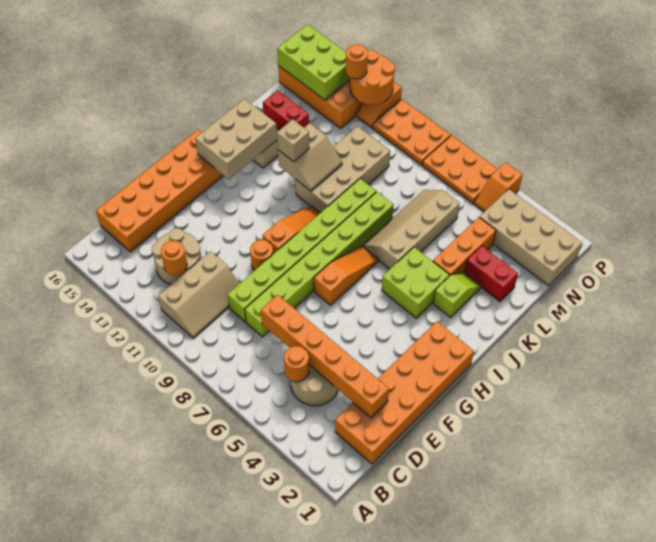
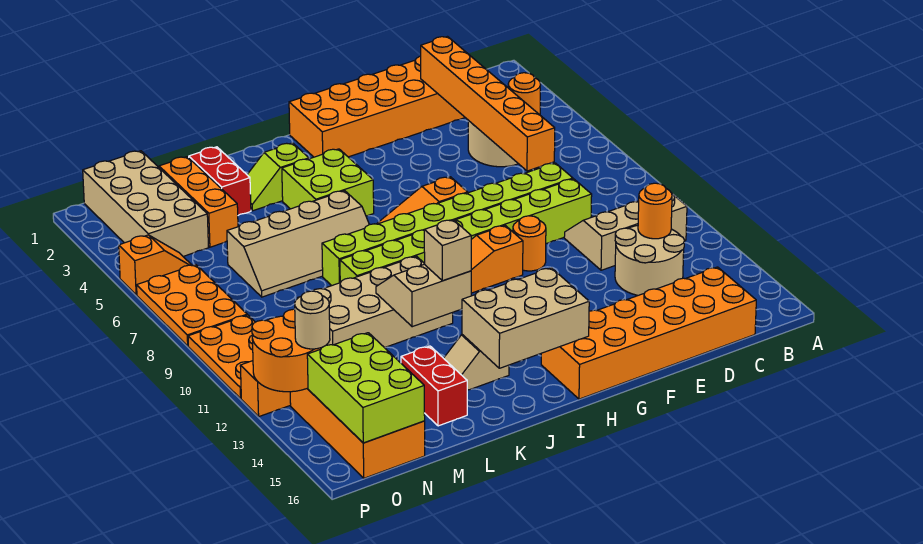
orange brick K4:M4 level 1 -> orange brick M2:M4 level 1
orange round brick O13 level 3 -> tan round brick O13 level 3

